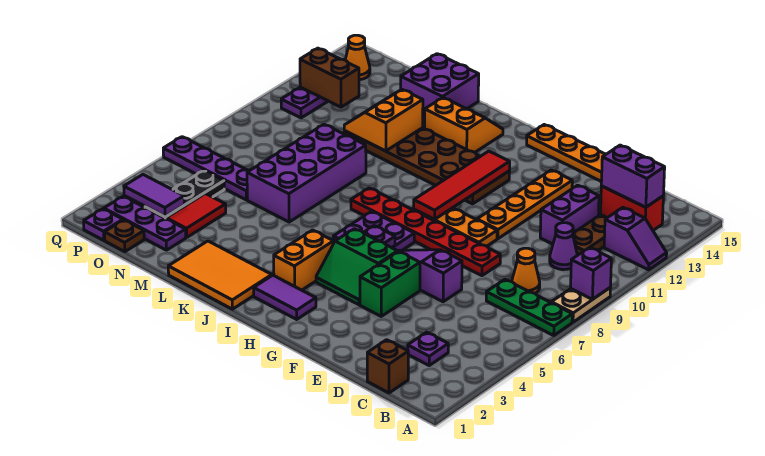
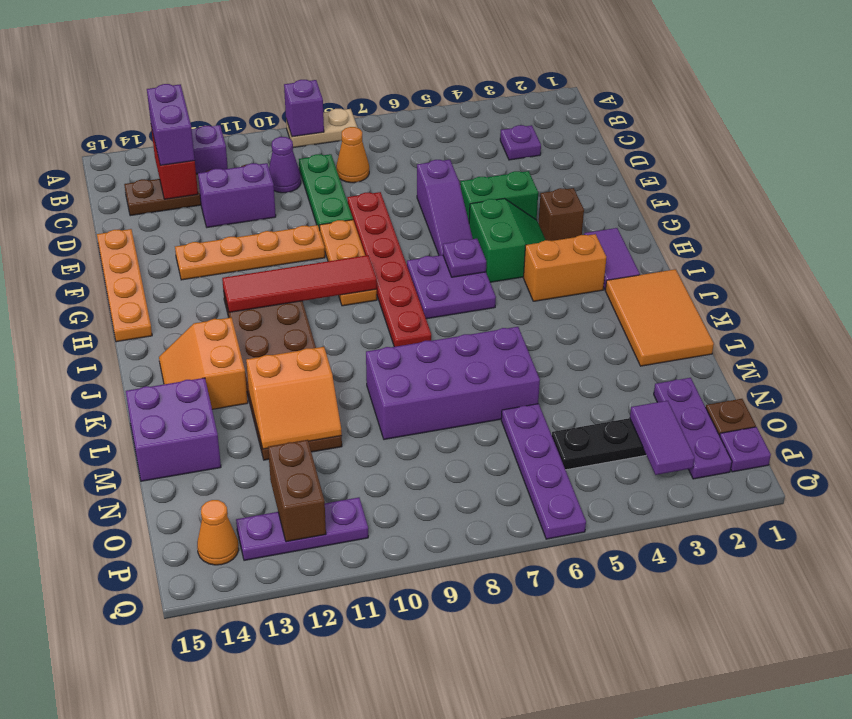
green plate A7:C7 level 1 -> green plate C9:E9 level 1
brown brick C1 level 1 -> brown brick G3 level 1
red tile N3:N4 level 1 -> none

